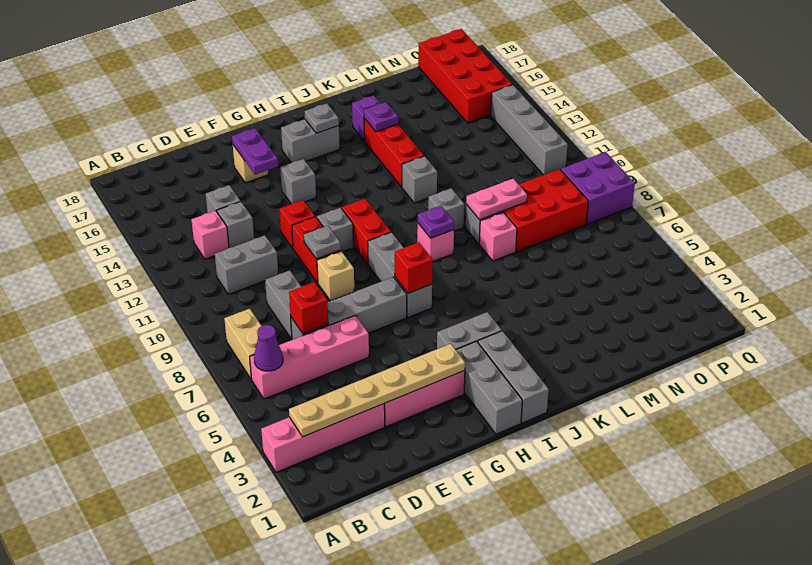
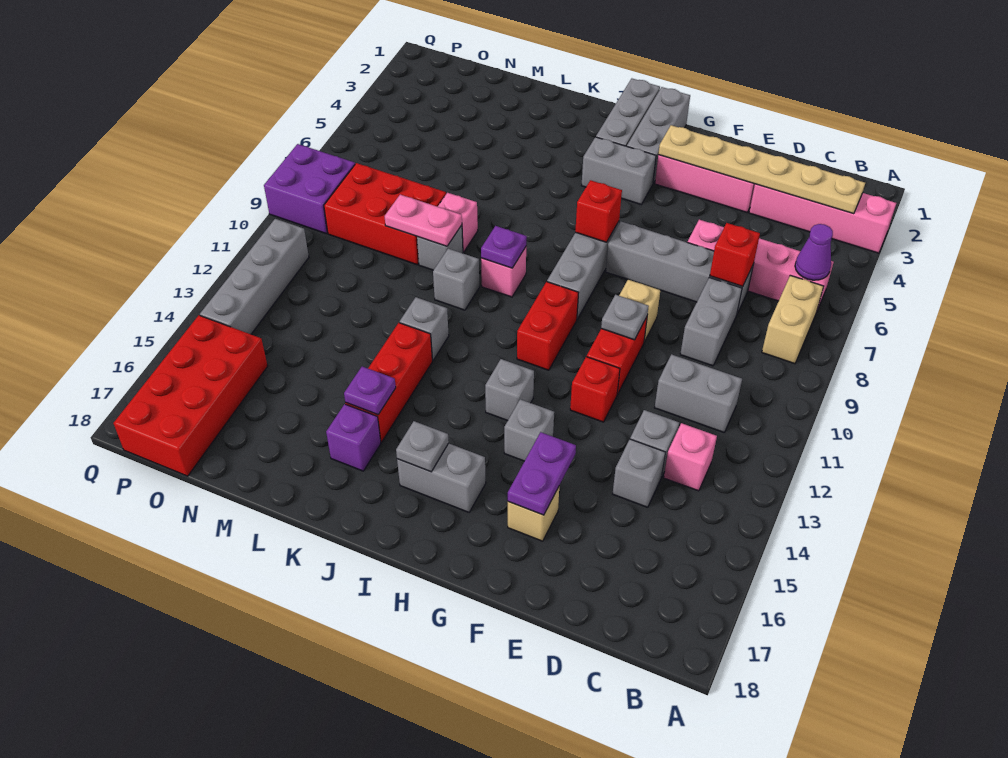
grey brick G11 level 1 -> grey brick H13 level 1

